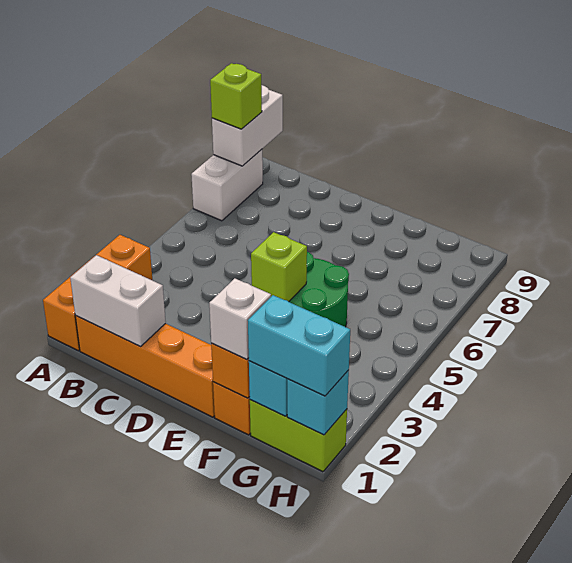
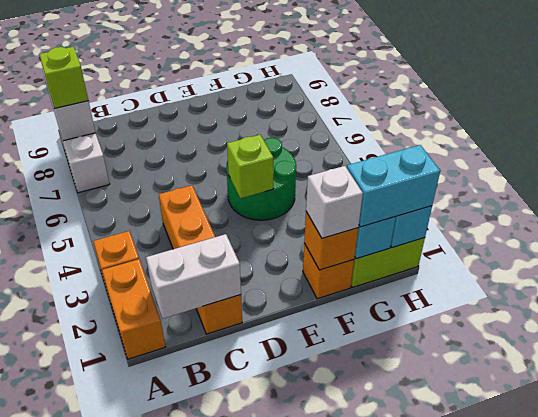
orange brick B1:E1 level 1 -> orange brick C1:C4 level 1

